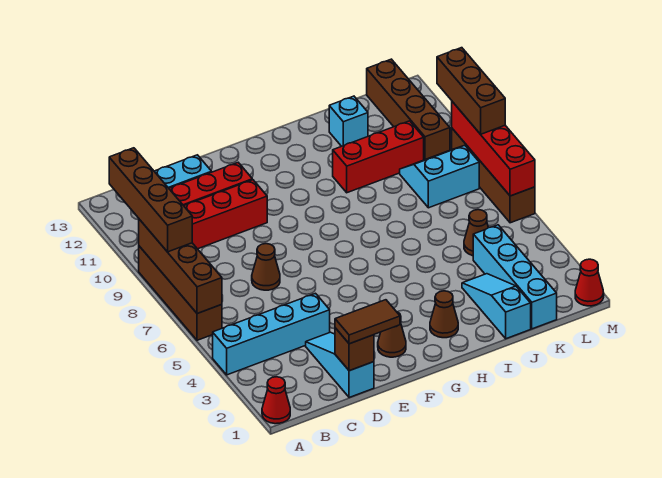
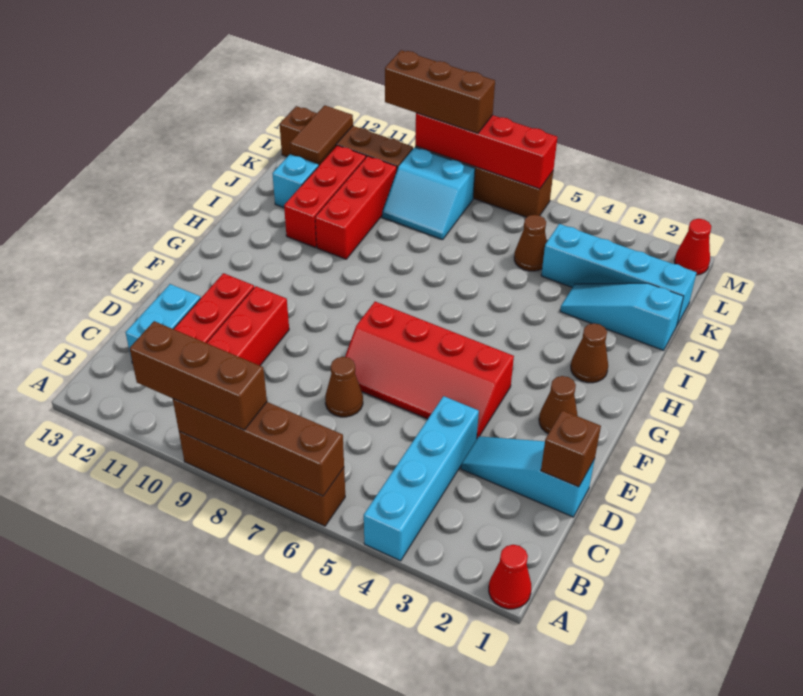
brown brick A8:A11 level 3 -> brown brick A8:A10 level 3
brown tile D1:E1 level 3 -> brown tile K12:L12 level 2
none -> red slope E4:F7 level 1 top F
none -> red brick I11:K11 level 1
cyan slope K8:L9 level 1 top 8 -> cyan slope K8:L9 level 1 top L

